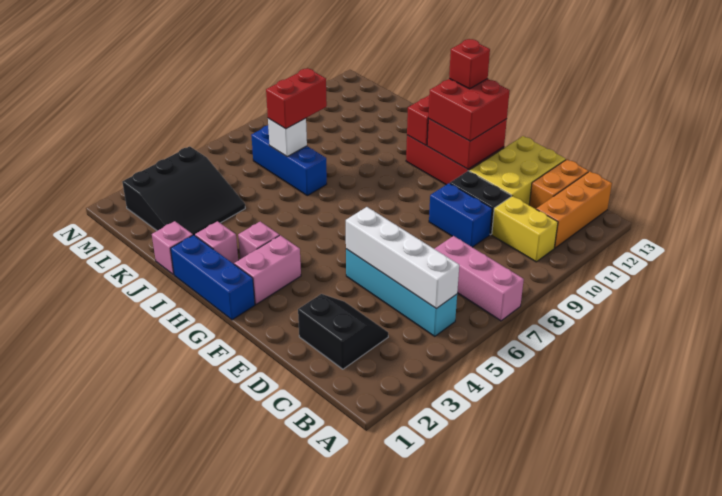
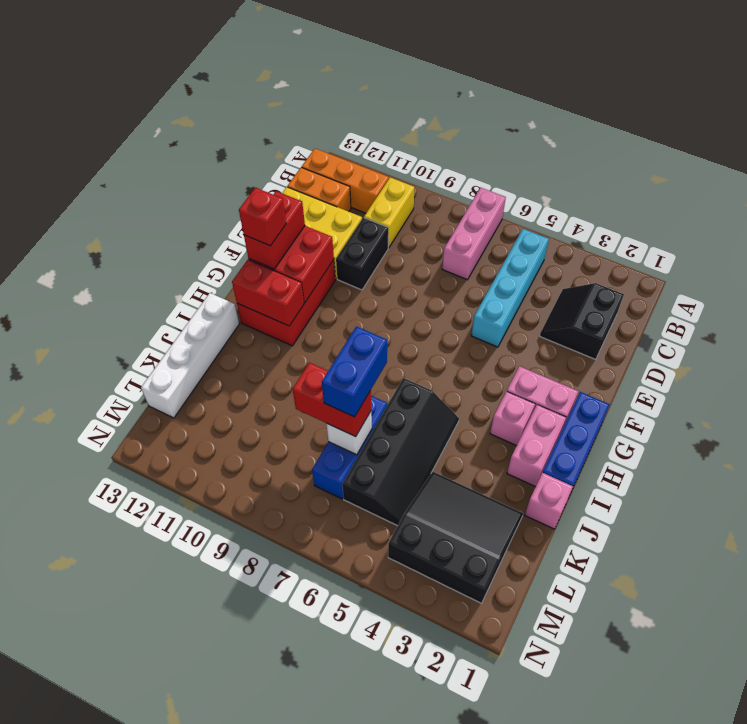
white brick B5:E5 level 2 -> white brick I13:L13 level 1
blue brick D9:E9 level 1 -> blue brick J7:K7 level 4
red brick F11:G12 level 3 -> red brick F12:G12 level 3
pink brick I2 level 1 -> pink brick H2:I2 level 1
none -> black slope I5:L6 level 1 top 6

